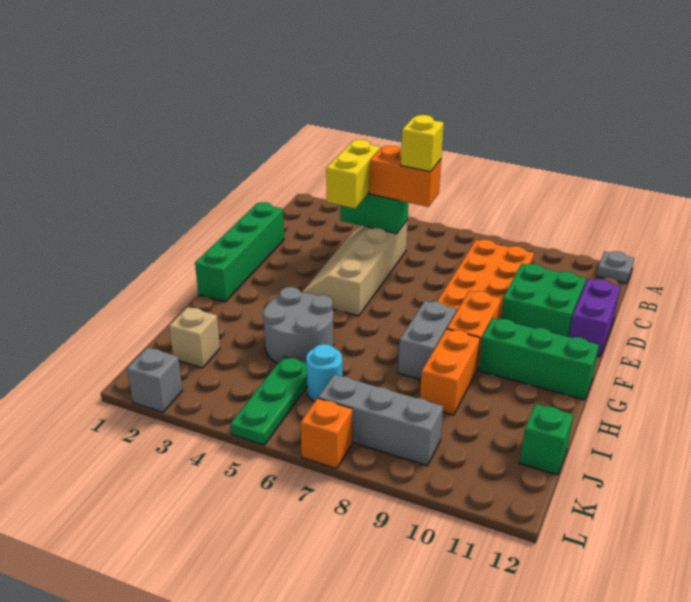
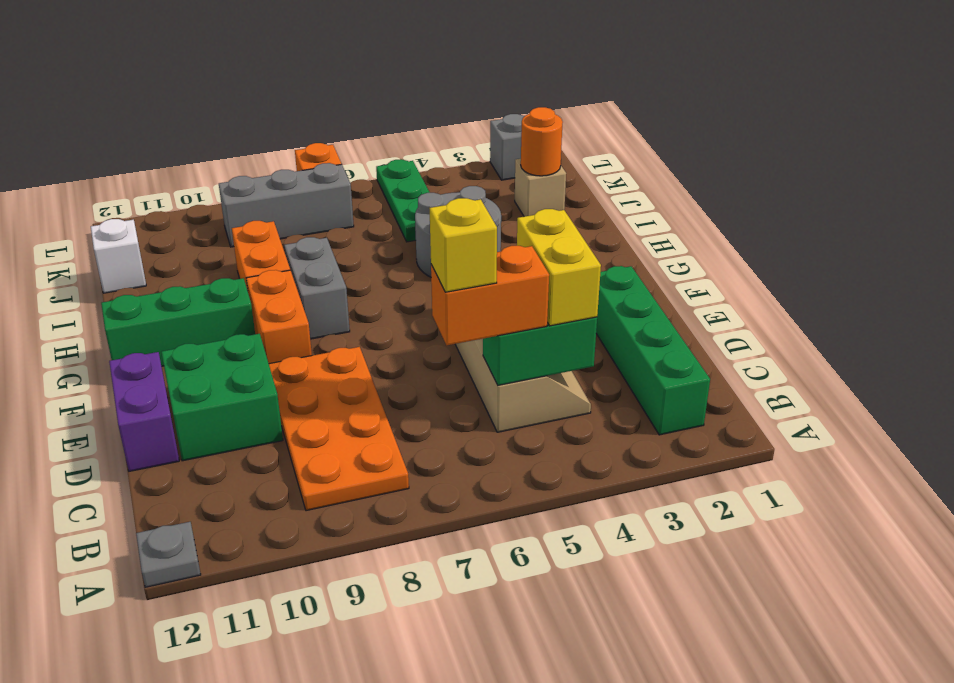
green brick D1:G1 level 1 -> green brick B2:E2 level 1
none -> orange round brick J2 level 2
cyan round brick J6 level 1 -> none
green brick J12 level 1 -> white brick J12 level 1

